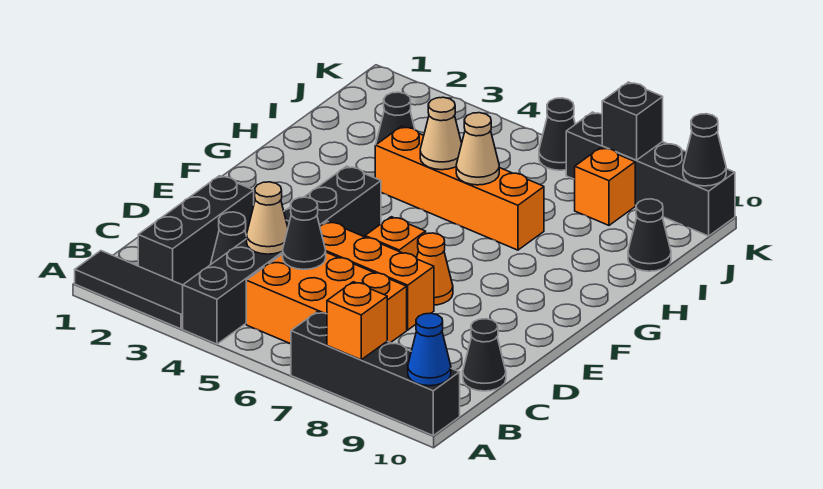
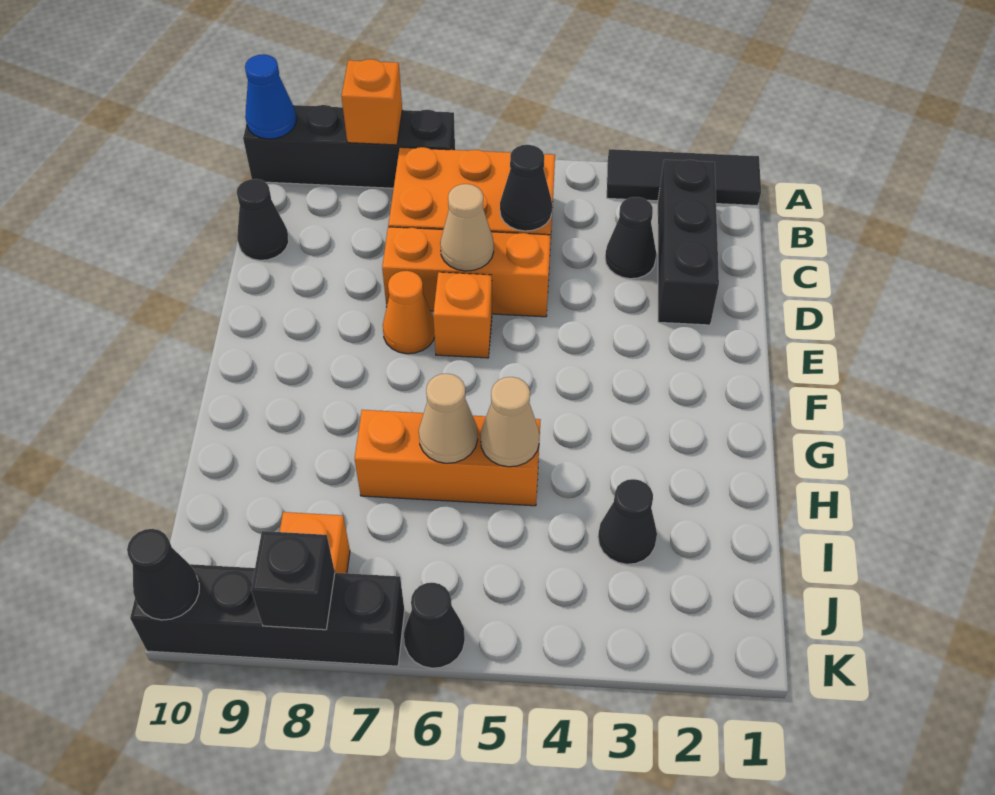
black brick A4:F4 level 1 -> none
tan cone C4 level 2 -> tan cone D6 level 2
orange brick H4:H7 level 1 -> orange brick H5:H7 level 1
black cone I10 level 1 -> none

